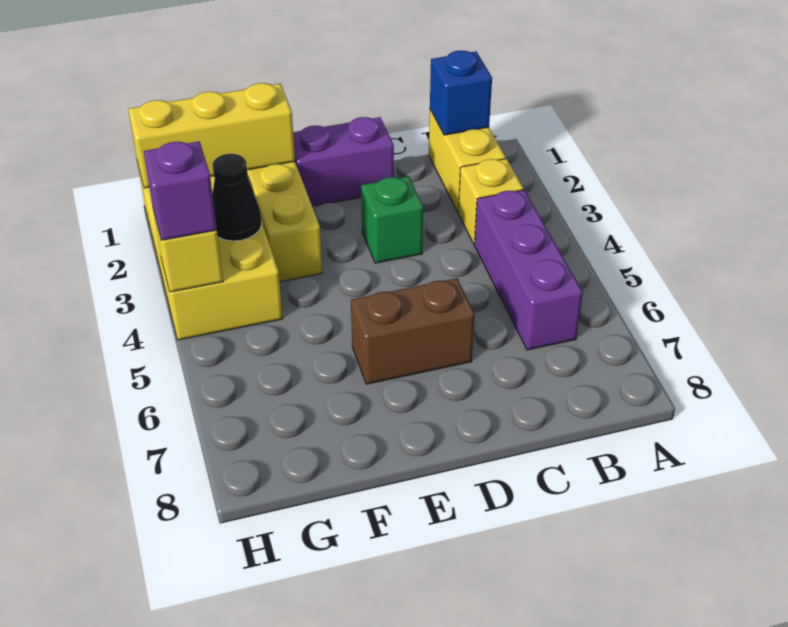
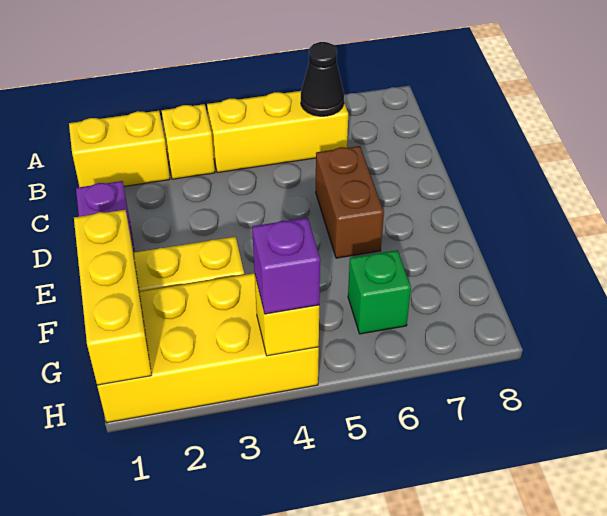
blue brick B1 level 2 -> none
purple brick B4:B6 level 1 -> yellow brick B4:B6 level 1
green brick D3 level 1 -> green brick G6 level 1
black cone G3 level 2 -> black cone B6 level 2

